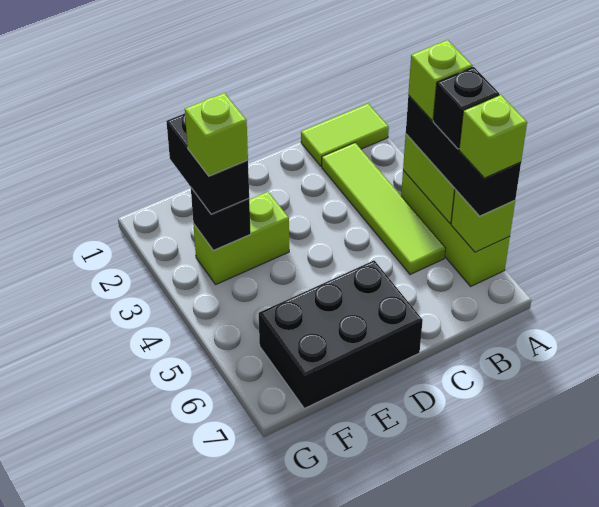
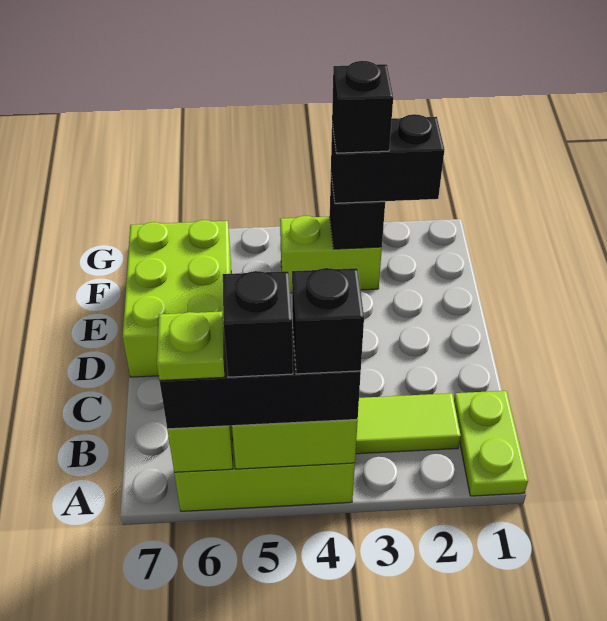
lime tile A1:B1 level 1 -> lime plate A1:B1 level 1
lime brick A4 level 4 -> black brick A4 level 4
lime brick A6 level 4 -> lime plate A6 level 4
black brick D6:F7 level 1 -> lime brick D6:F7 level 1
lime brick E3:F3 level 1 -> lime brick F3:F4 level 1
lime brick F3 level 4 -> black brick F3 level 4

